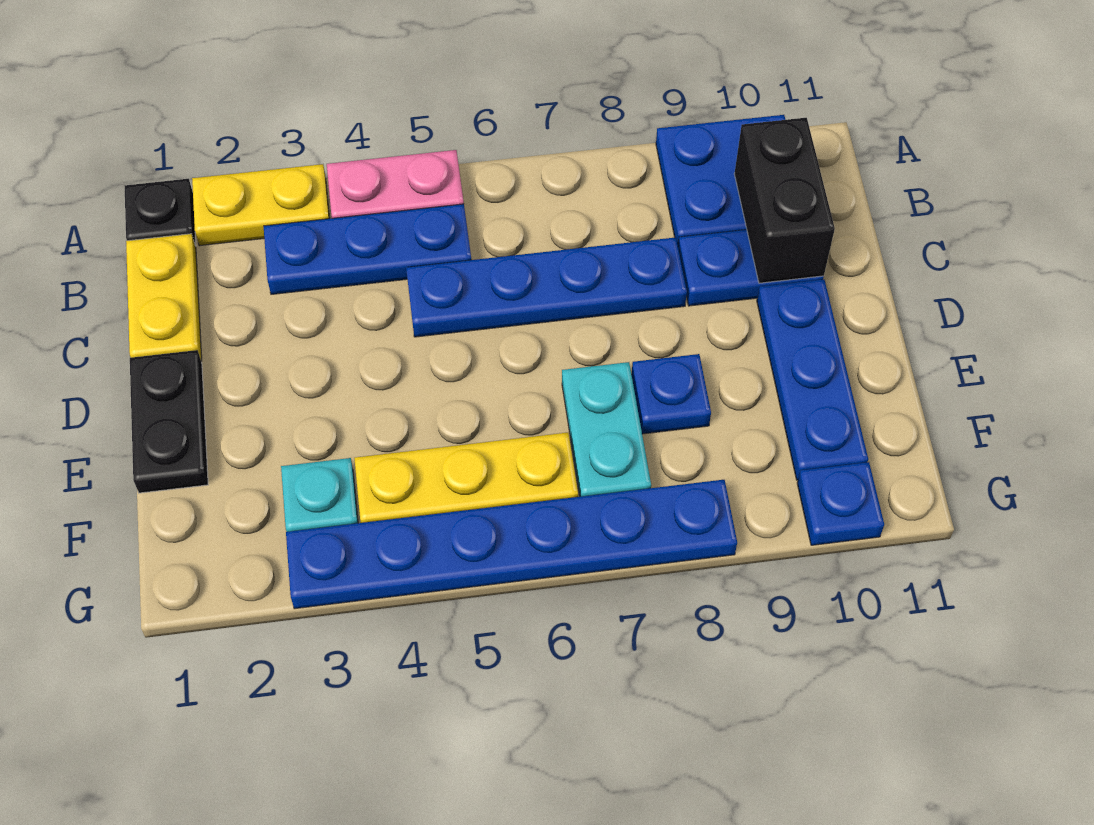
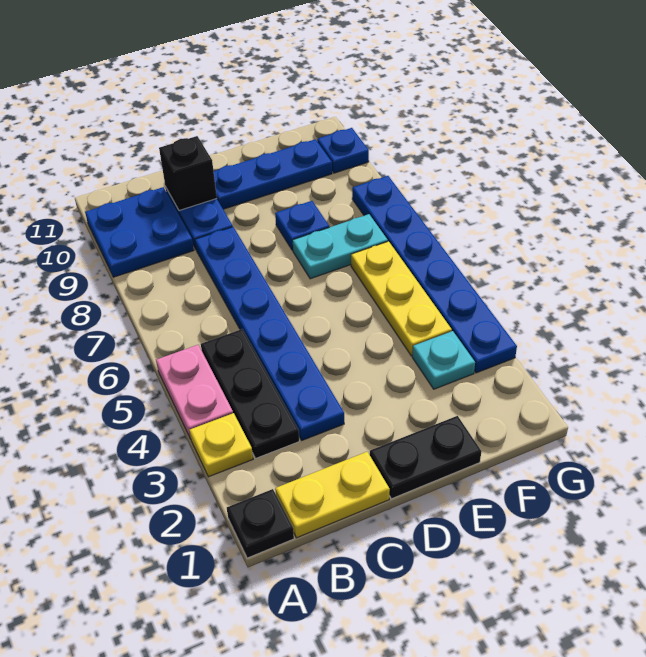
yellow plate A2:A3 level 1 -> yellow plate A3 level 1
blue plate B3:B5 level 1 -> black plate B3:B5 level 1
black brick B10:C10 level 2 -> black brick C10 level 2
blue plate C5:C8 level 1 -> blue plate C3:C8 level 1

